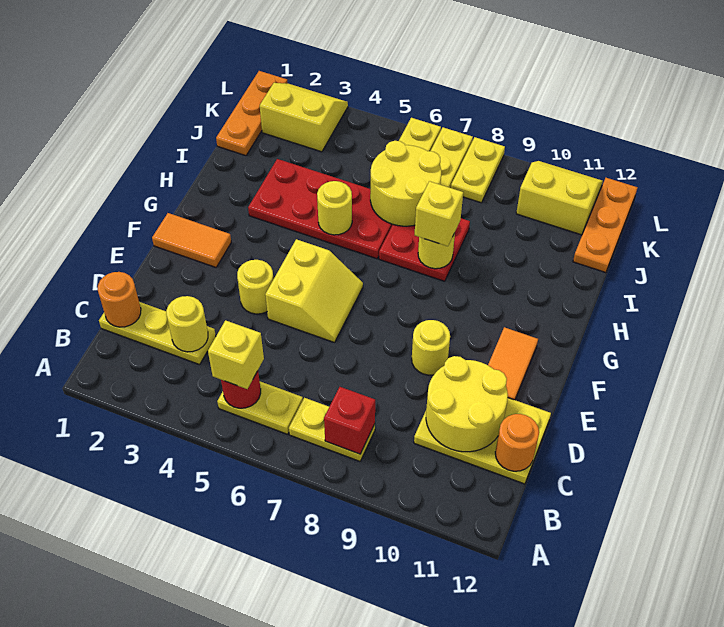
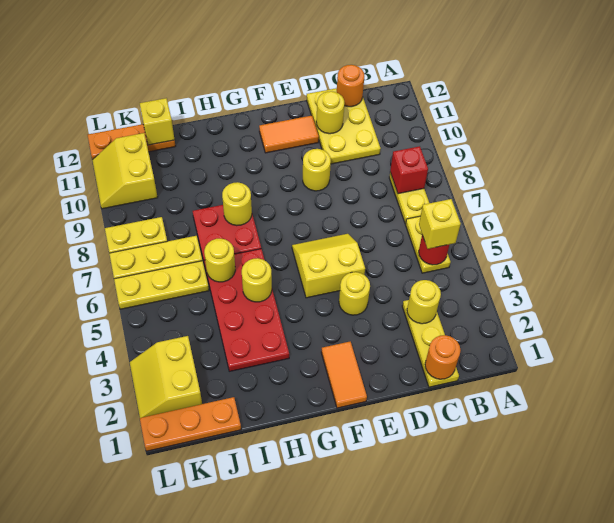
yellow round brick C10:D11 level 2 -> yellow round brick D11 level 2
yellow brick H8 level 3 -> yellow brick J12 level 2
yellow round brick I6:J7 level 2 -> yellow round brick I6 level 2

